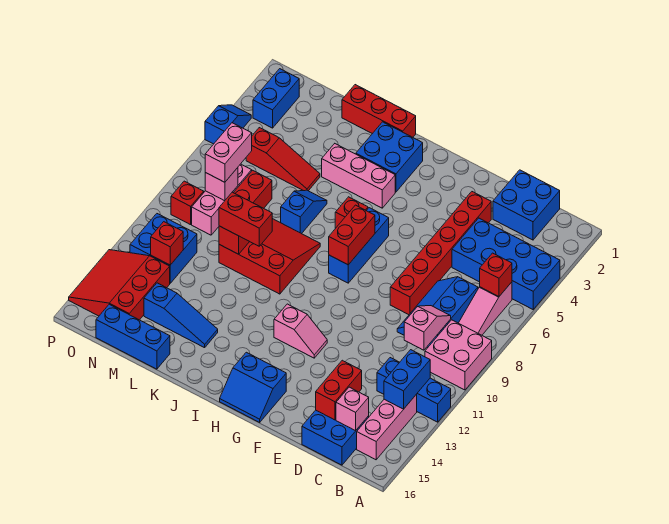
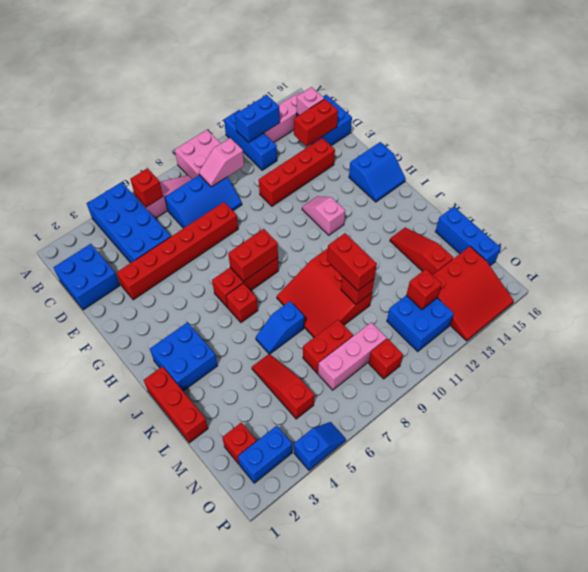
none -> red brick E11:E14 level 1
blue slope G15:H16 level 1 top 15 -> blue slope G15:H16 level 1 top G
blue brick H6:H8 level 1 -> red brick H6:H8 level 1
pink brick I4:K4 level 1 -> none
blue slope K14:M14 level 1 top M -> red slope K14:M14 level 1 top M
none -> red brick N2 level 1
pink brick N7:N8 level 3 -> none
pink brick N8 level 2 -> none
blue slope P4:P5 level 1 top 5 -> blue slope P4:P5 level 1 top 4

